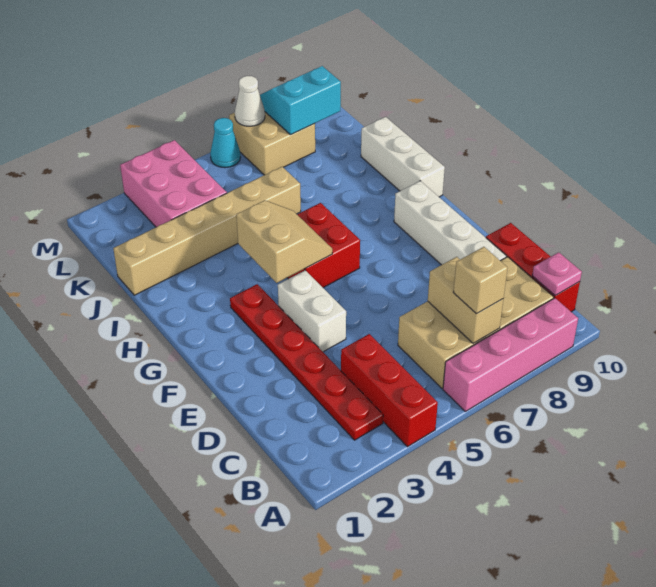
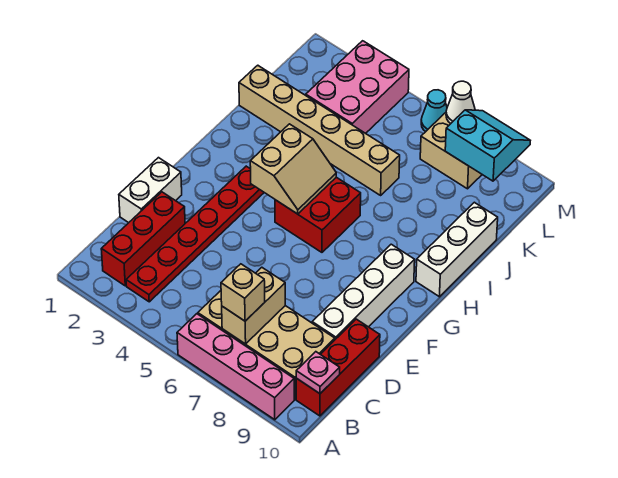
red brick A4:C4 level 1 -> red brick B2:D2 level 1
white brick E4:F4 level 1 -> white brick D1:E1 level 1

